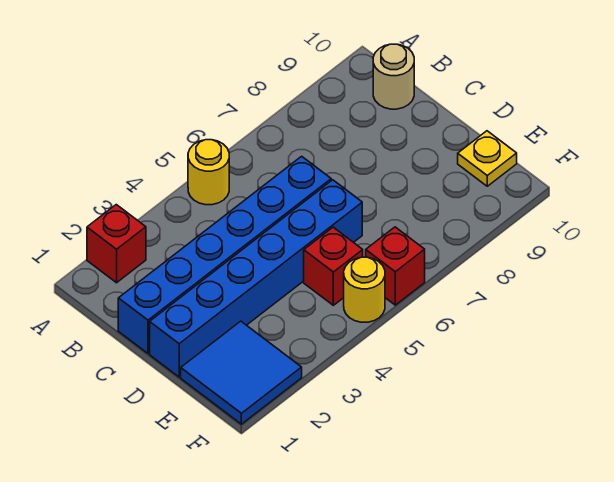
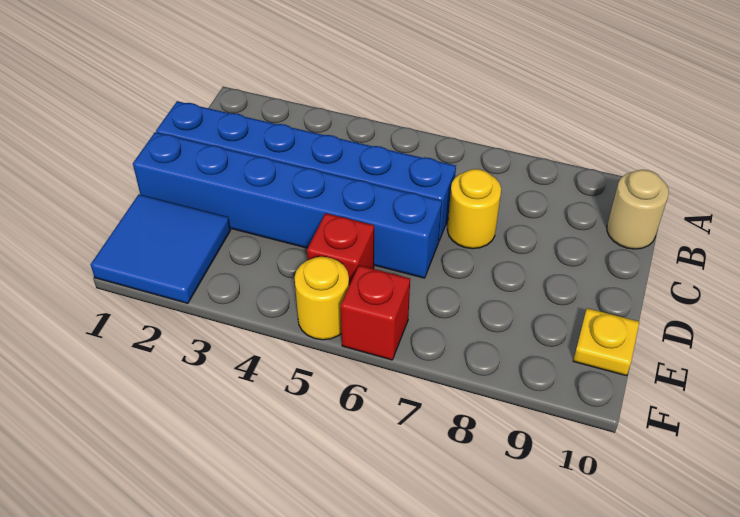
red brick A2 level 1 -> none
yellow round brick A5 level 1 -> yellow round brick C7 level 1

